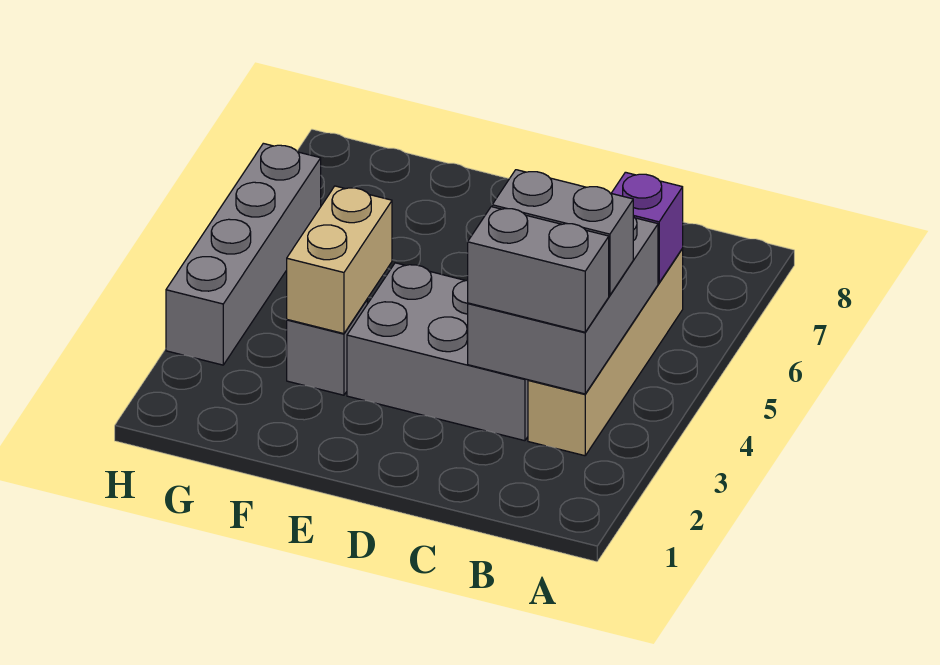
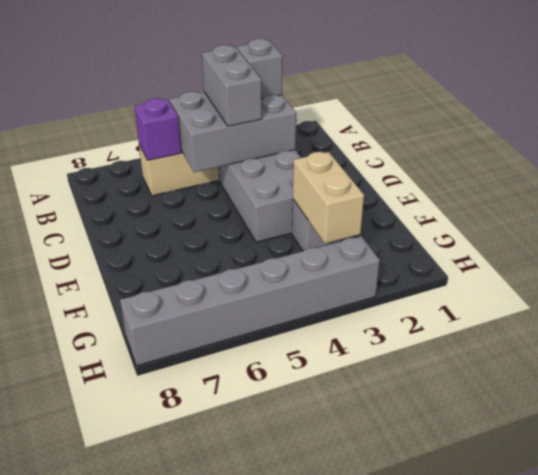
grey brick B3:C3 level 3 -> grey brick B3 level 3
tan brick F3:F4 level 2 -> tan brick F3:G3 level 2
grey brick H3:H6 level 1 -> grey brick H3:H8 level 1

